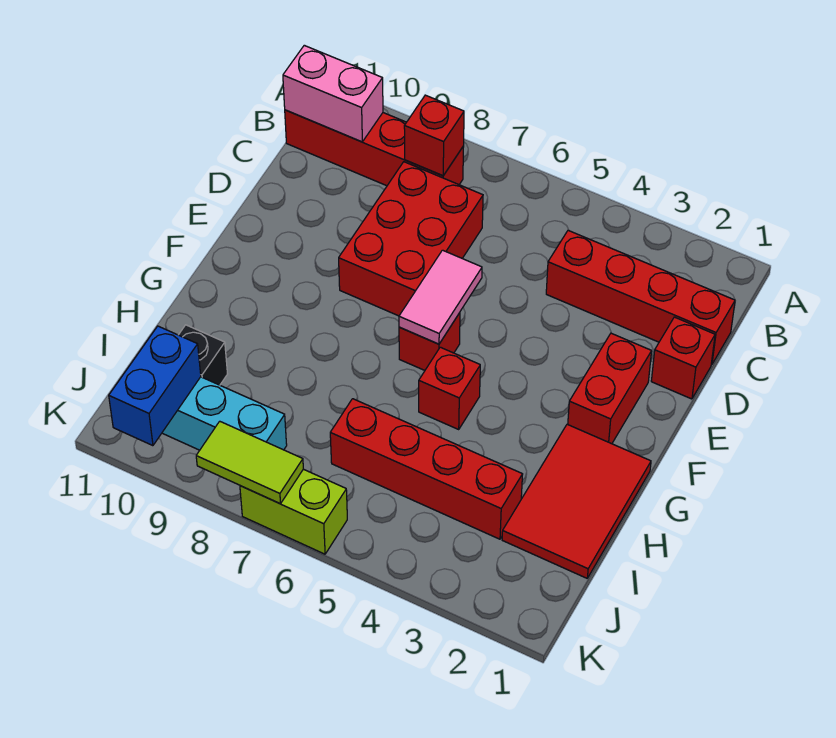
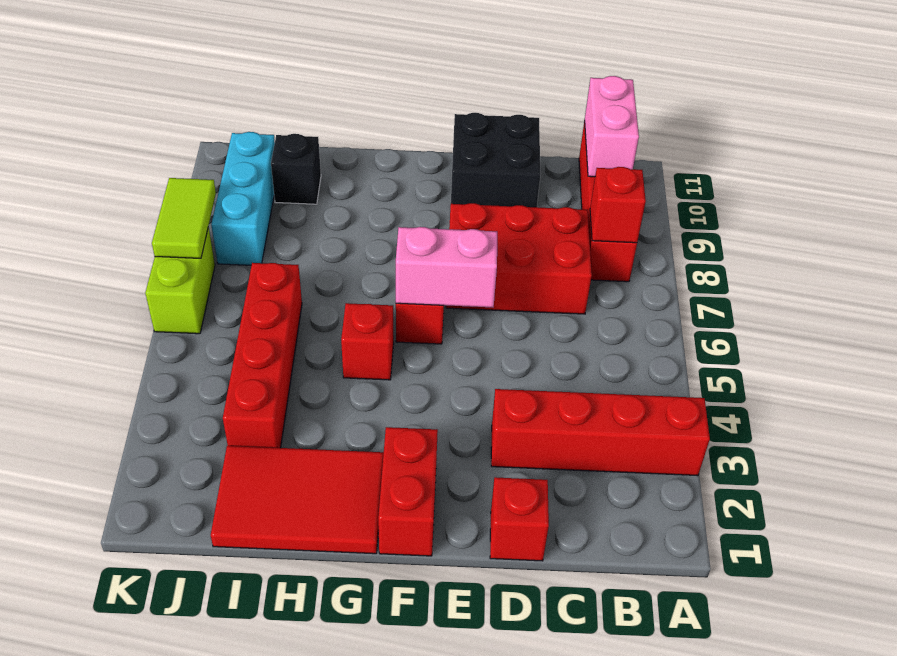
red brick C1:C4 level 1 -> red brick A3:D3 level 1
none -> black brick D10:E11 level 1
red brick E2:F2 level 1 -> red brick F1:F2 level 1
pink tile E6:F6 level 2 -> pink brick E6:F6 level 2
blue brick J10:K10 level 2 -> none

